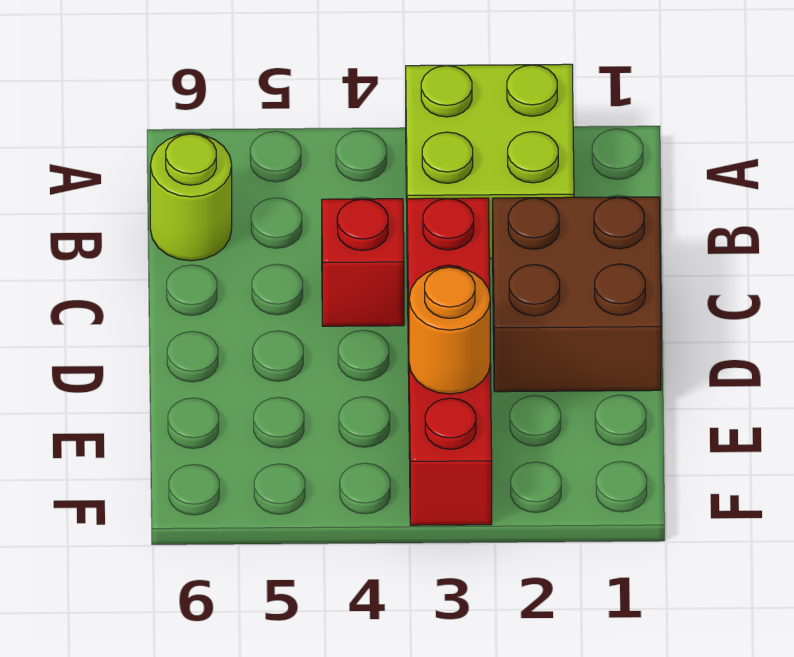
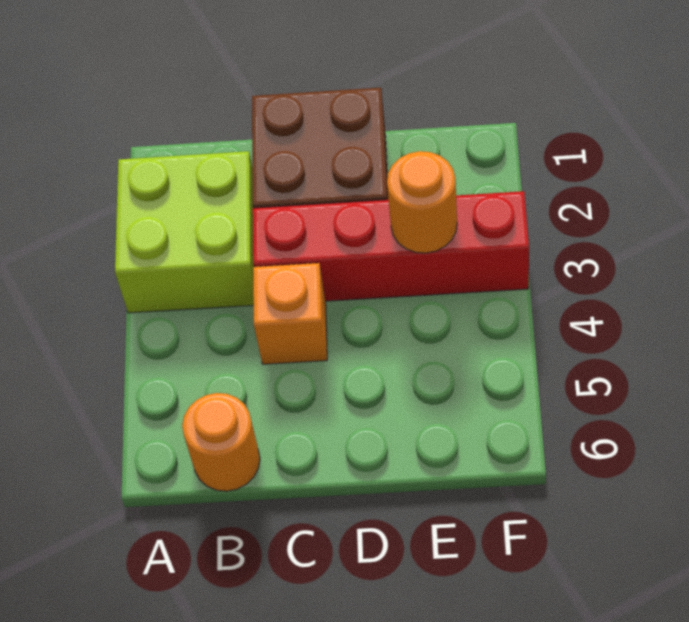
lime round brick B6 level 1 -> orange round brick B6 level 1
red brick C4 level 1 -> orange brick C4 level 1

